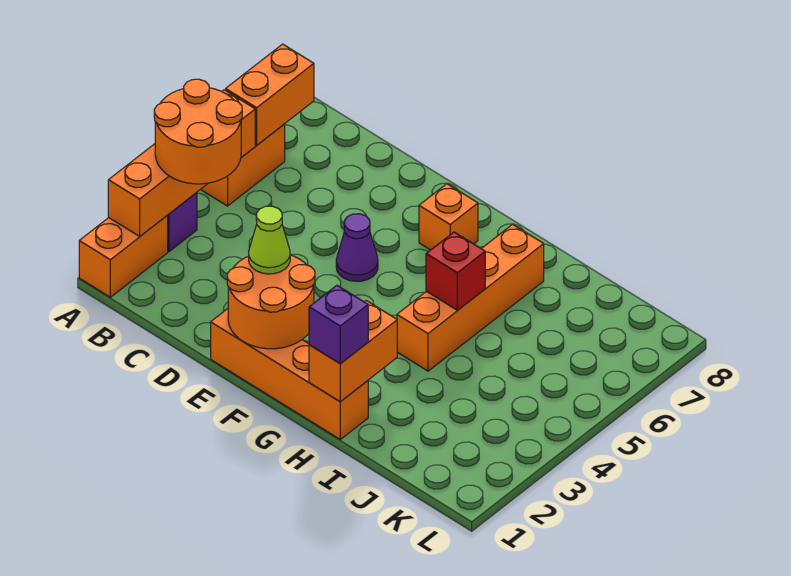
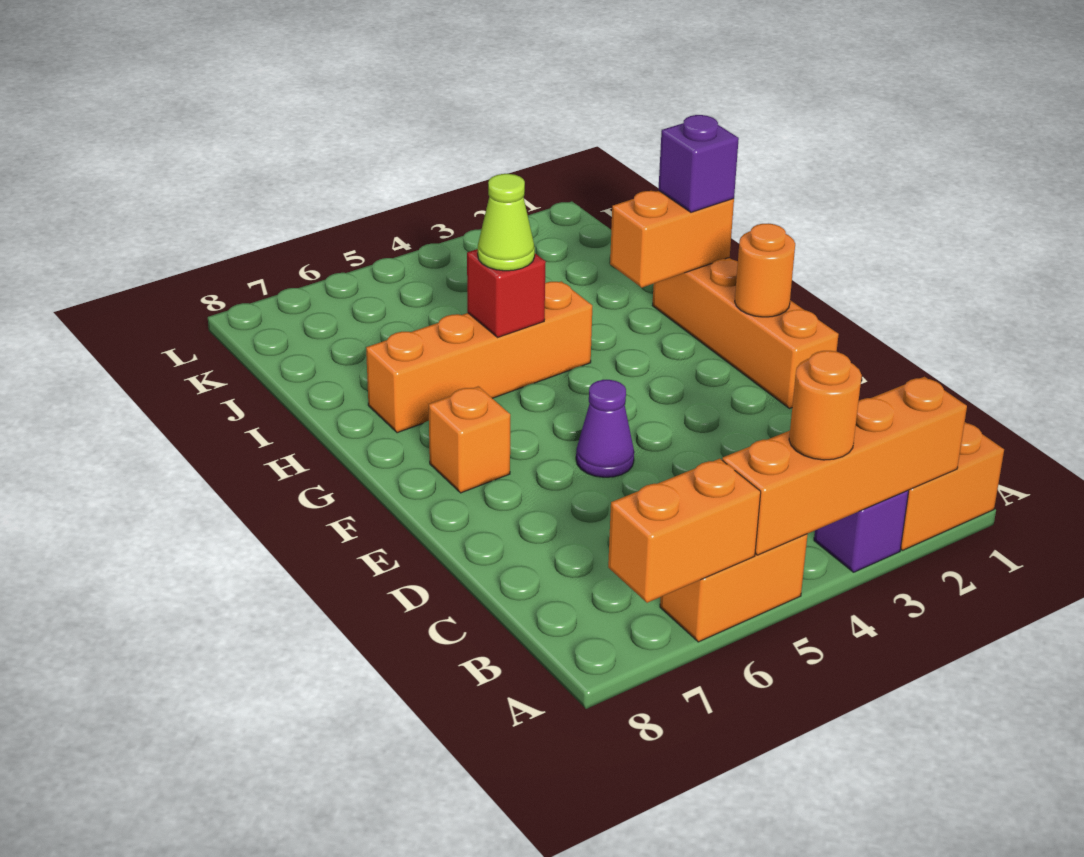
orange round brick A3:B4 level 3 -> orange round brick A4 level 3
orange round brick E1:F2 level 2 -> orange round brick F1 level 2
lime cone E2 level 3 -> lime cone H5 level 3

